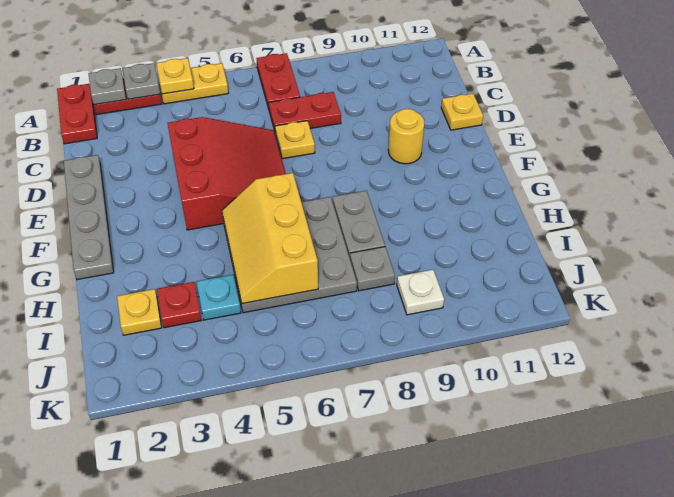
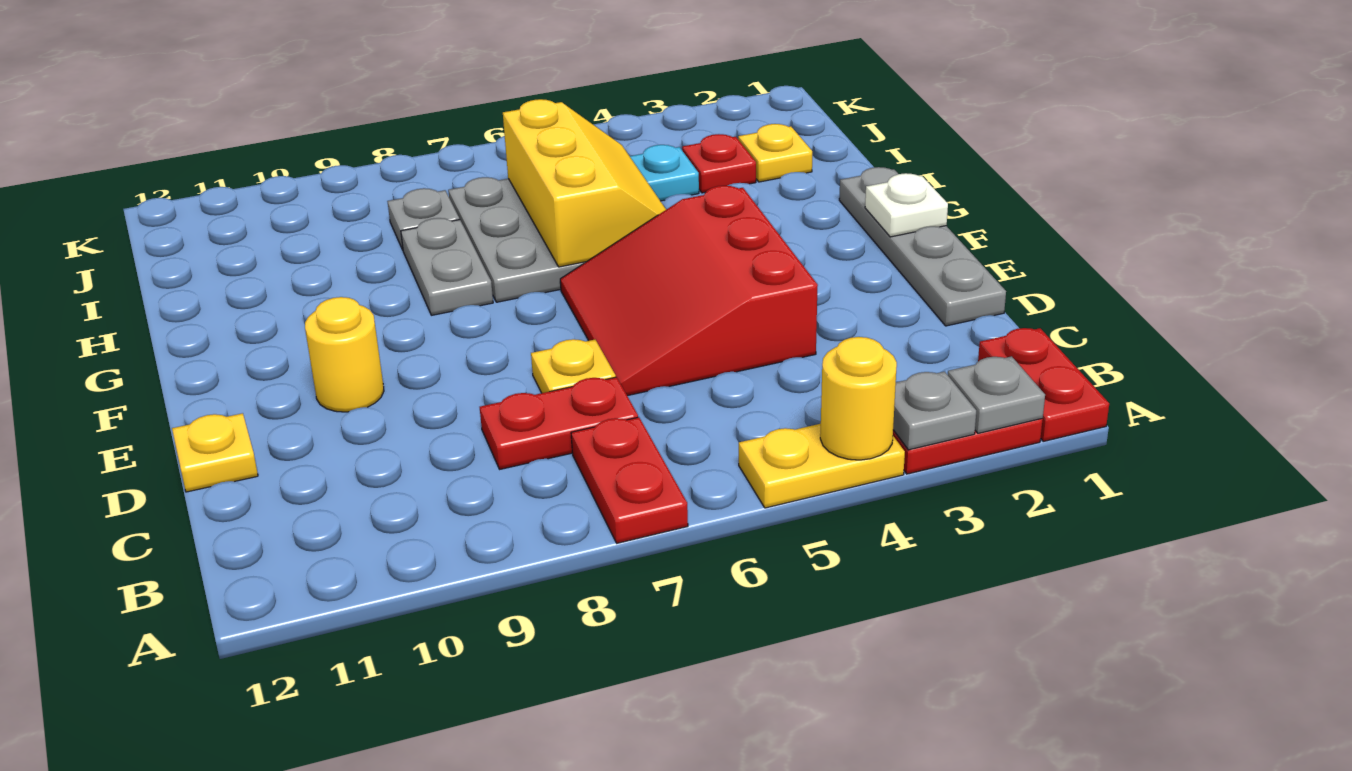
yellow plate A4 level 2 -> yellow round brick A4 level 2
white plate J9 level 1 -> white plate F1 level 2

